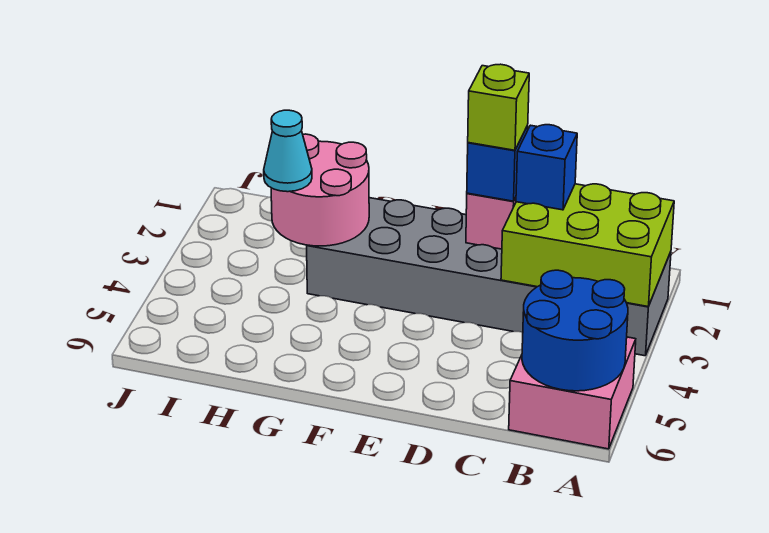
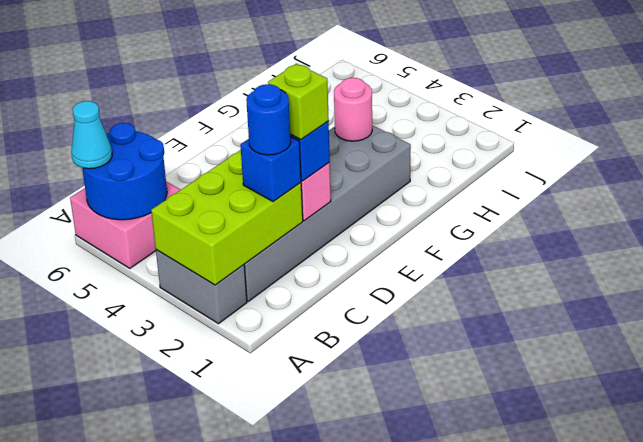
none -> blue round brick C2 level 4
pink round brick G2:H3 level 2 -> pink round brick G3 level 2
cyan cone H3 level 3 -> cyan cone A6 level 3

